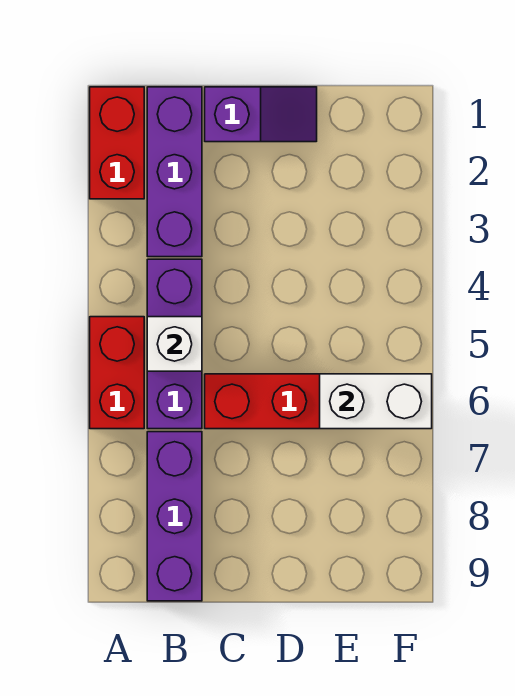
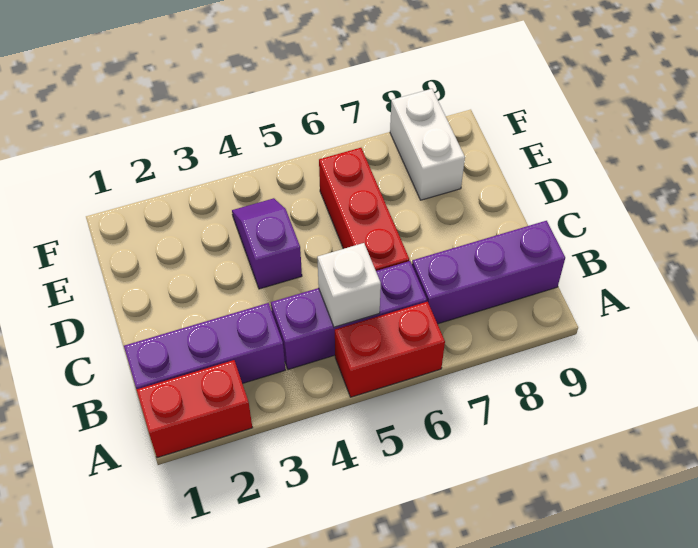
purple slope C1:D1 level 1 top C -> purple slope D4:E4 level 1 top D
white brick E6:F6 level 2 -> white brick E8:F8 level 1

